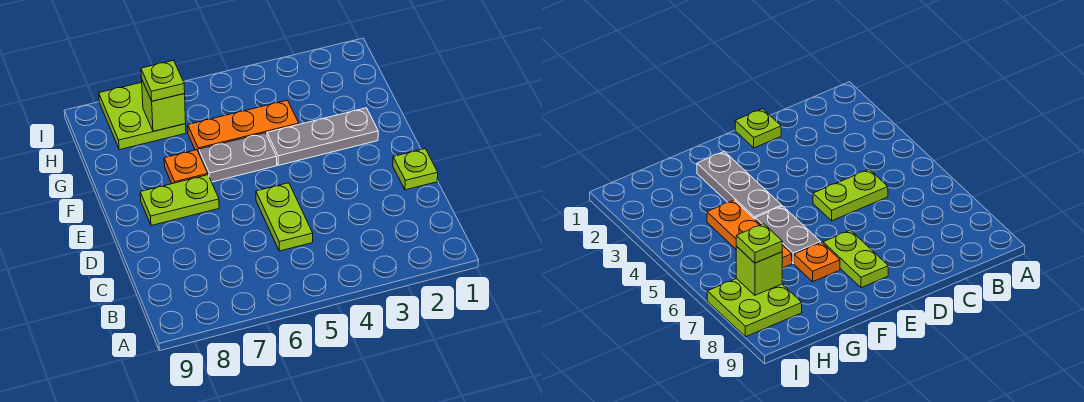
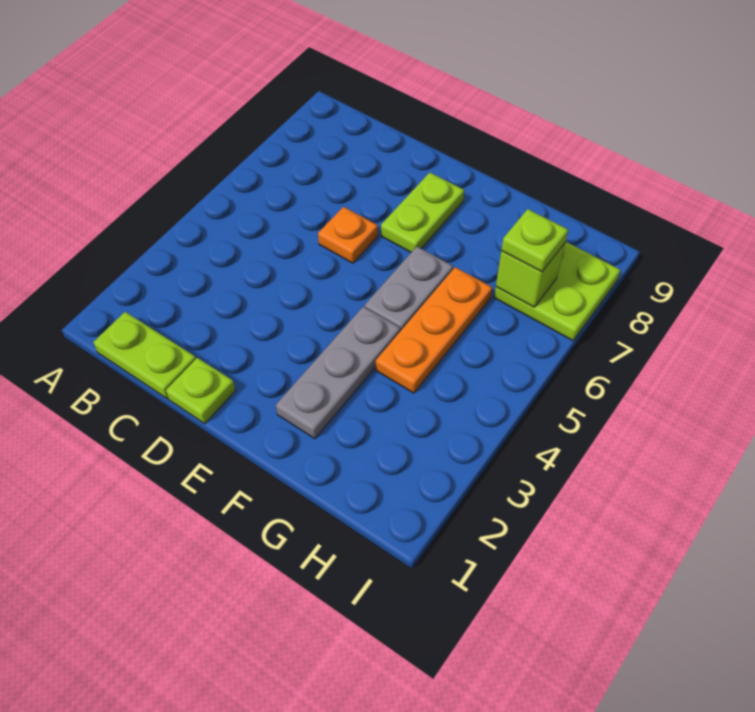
lime plate C5:D5 level 1 -> lime plate B1:C1 level 1
orange plate F7 level 1 -> orange plate D6 level 1

